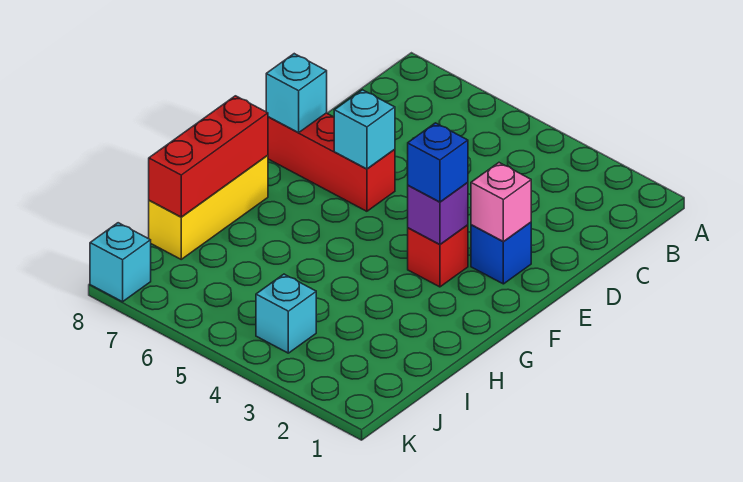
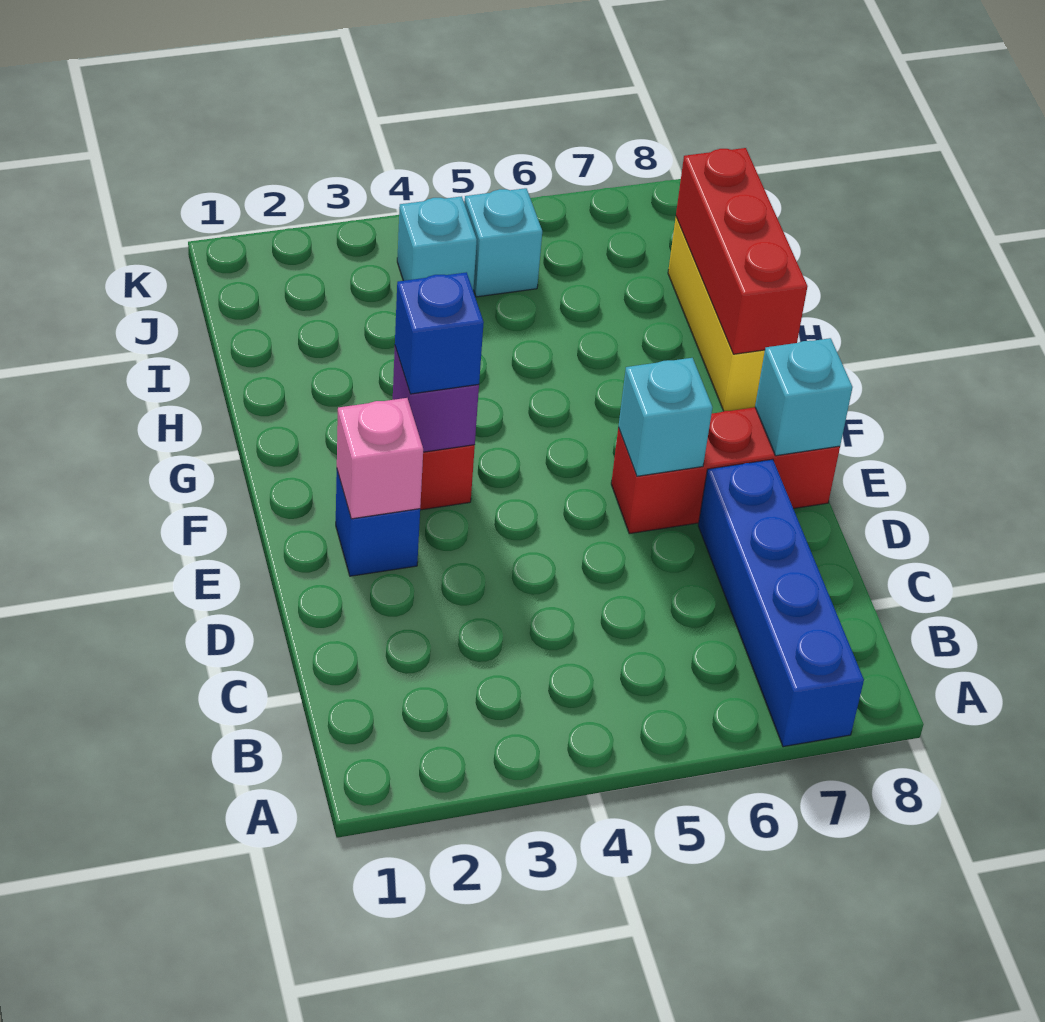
none -> blue brick A7:D7 level 1
cyan brick K8 level 1 -> cyan brick J5 level 1

